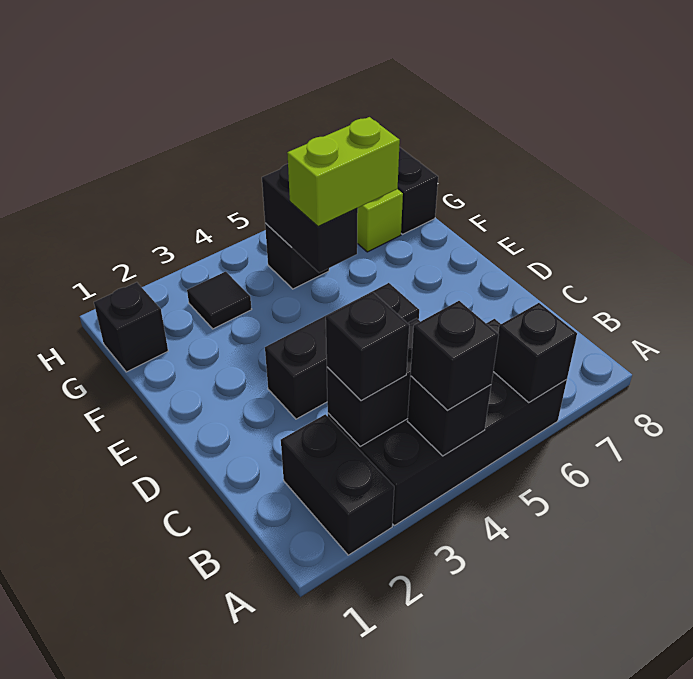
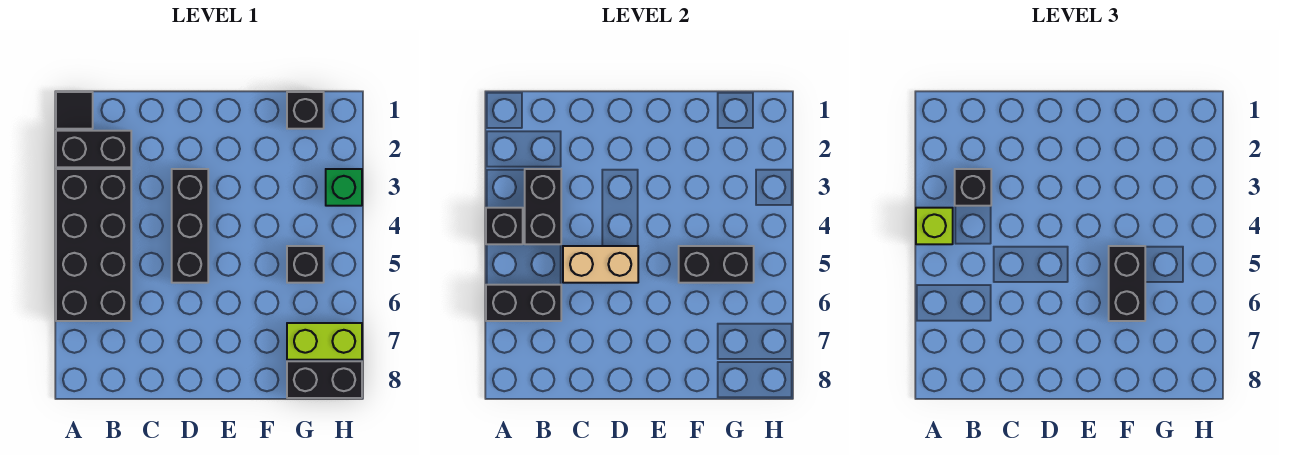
black brick A4 level 3 -> lime brick A4 level 3
black brick A6 level 2 -> black brick A6:B6 level 2
none -> tan brick C5:D5 level 2
lime brick F5:F6 level 3 -> black brick F5:F6 level 3
black tile G3 level 1 -> black tile A1 level 1
none -> green brick H3 level 1

